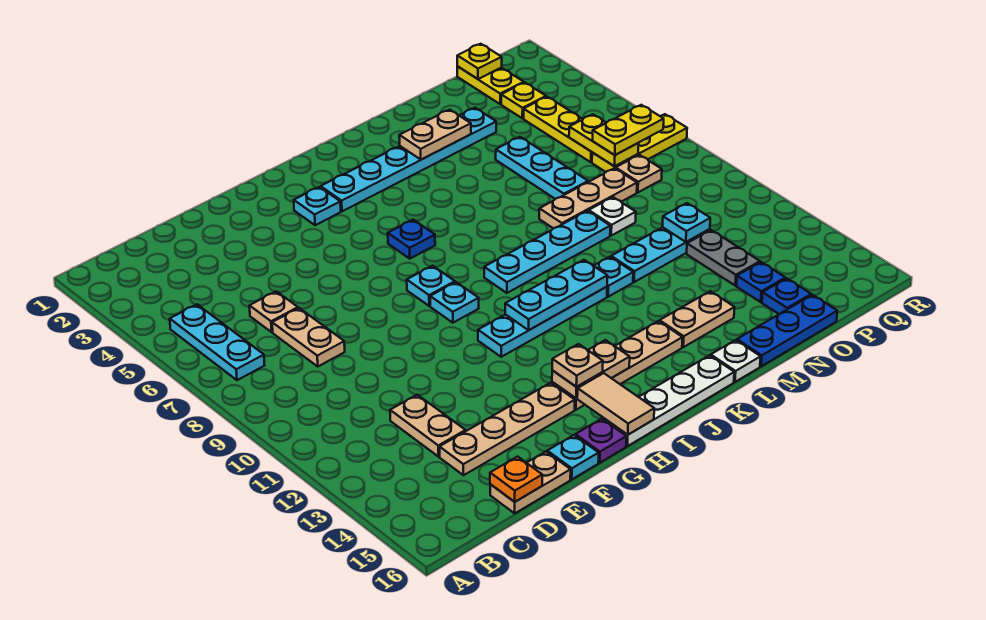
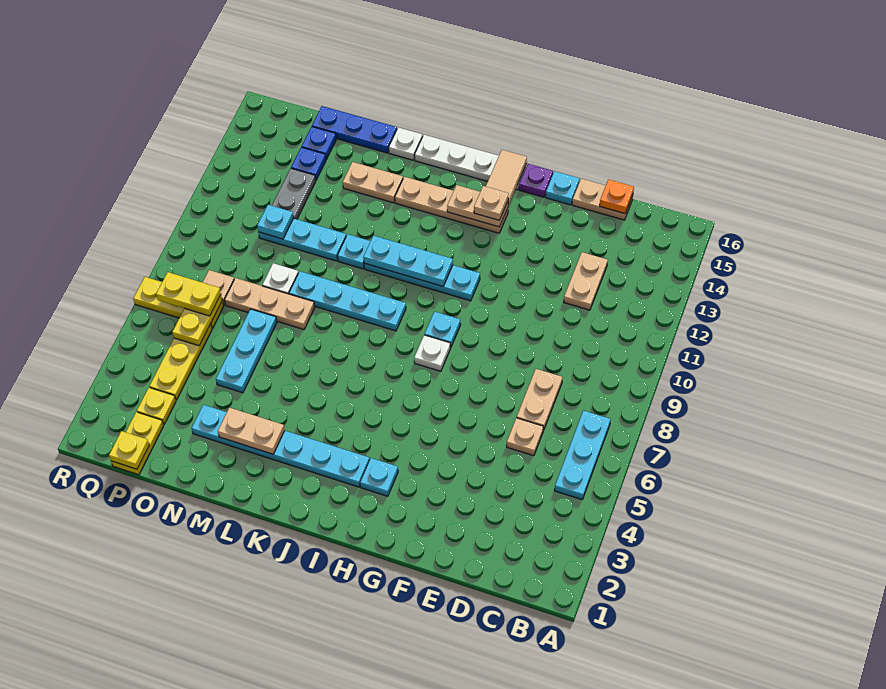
tan plate D14:G14 level 1 -> none
cyan plate H8 level 1 -> white plate H8 level 1
blue plate I6 level 1 -> none

